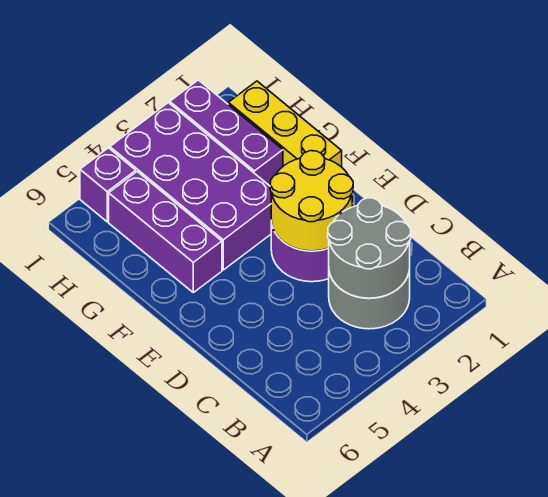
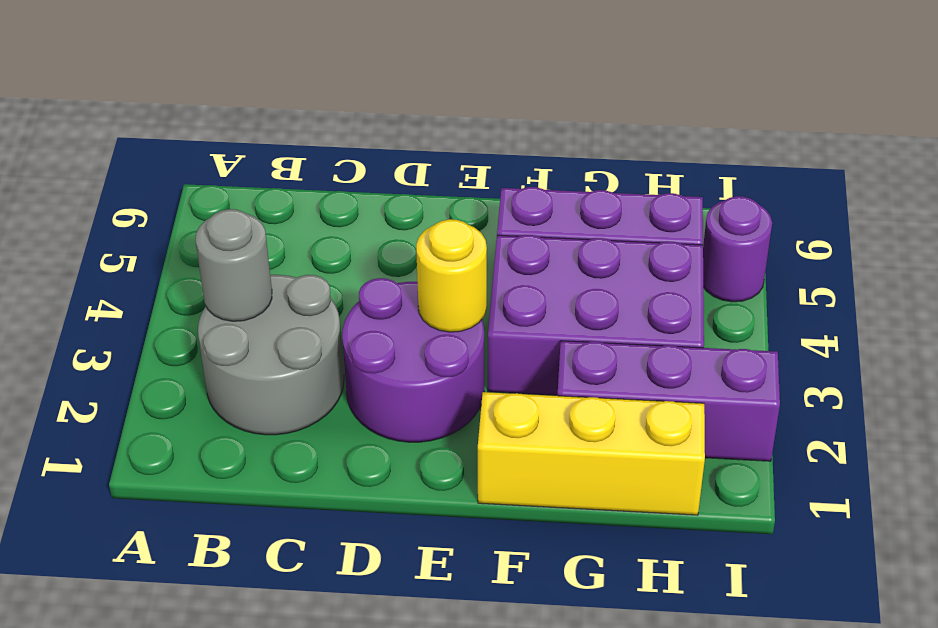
grey round brick B2:C3 level 2 -> grey round brick B3 level 2
yellow round brick D2:E3 level 2 -> yellow round brick E3 level 2
purple brick F3:I4 level 1 -> purple brick F3:H4 level 1
purple brick I5 level 1 -> purple round brick I5 level 1

